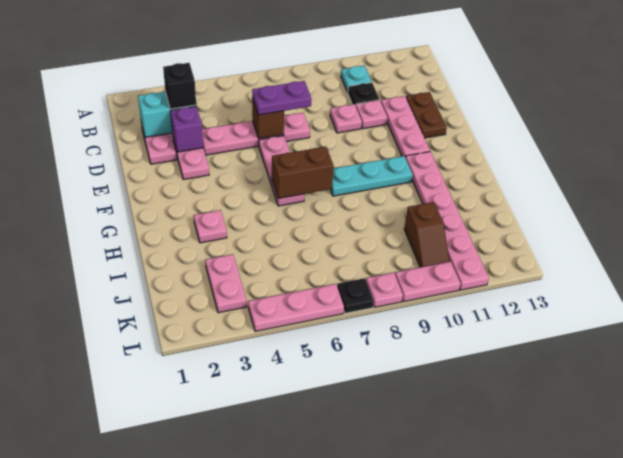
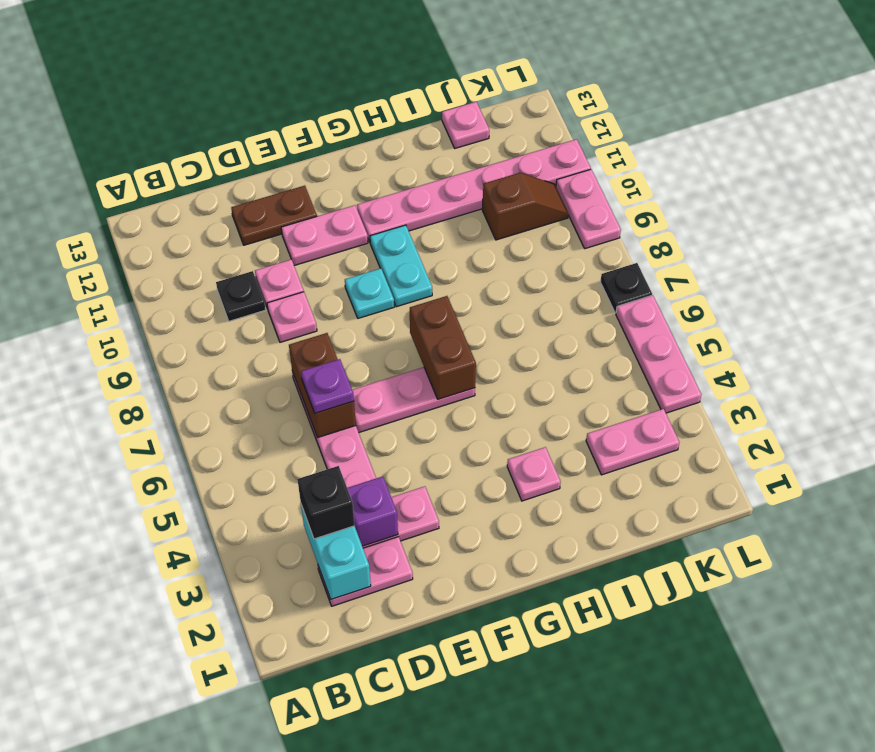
cyan plate B10 level 1 -> cyan plate F9 level 1
brown brick D6 level 2 -> brown brick D6:D7 level 2
purple plate D6:D7 level 3 -> purple plate D6 level 3
pink plate D11:F11 level 1 -> pink plate E11:F11 level 1
cyan plate G8:G10 level 1 -> cyan plate G9:G10 level 1
pink plate L8 level 1 -> pink plate J13 level 1

